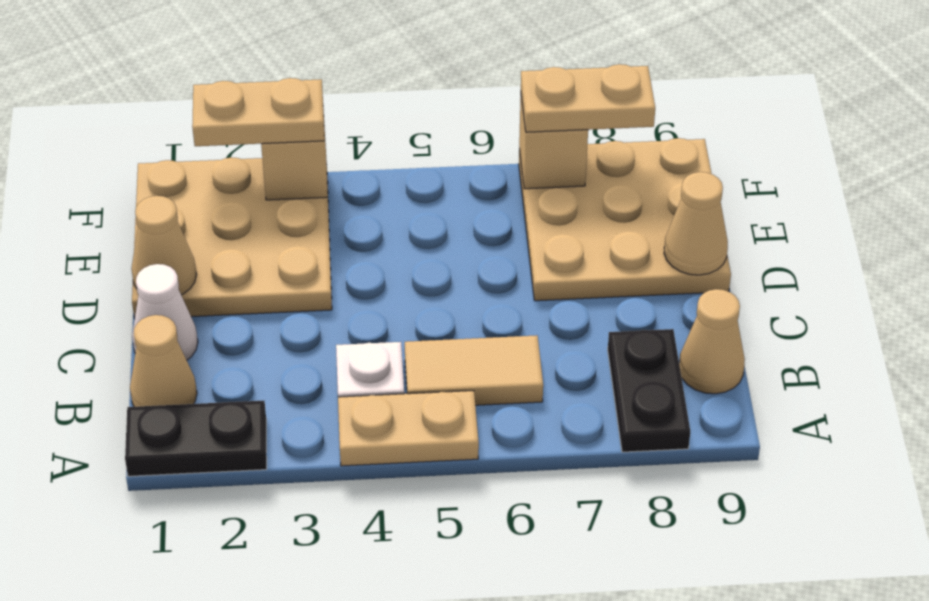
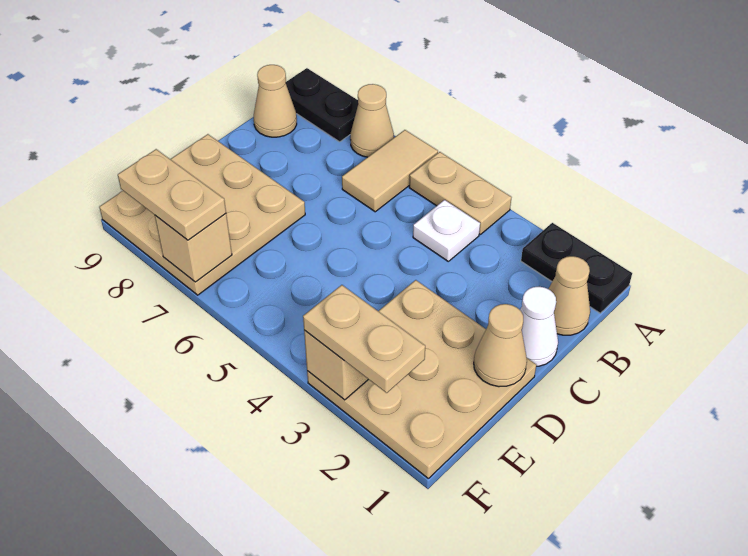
black plate A8:B8 level 1 -> black plate A8:A9 level 1
tan tile B5:B6 level 1 -> tan tile A6:B6 level 1
tan cone D9 level 2 -> tan cone A7 level 1

